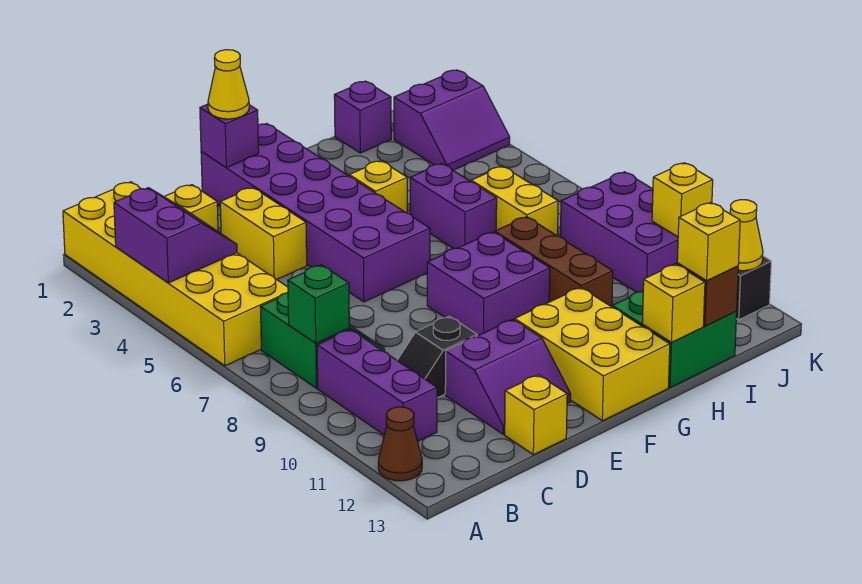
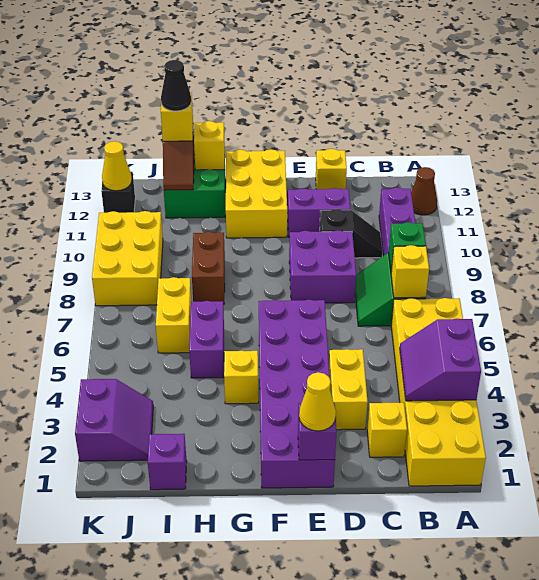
purple brick F8:G9 level 1 -> purple brick D8:E9 level 1
brown brick H8:H10 level 1 -> brown brick H8:H9 level 1
none -> black cone I13 level 4
purple slope J2:K3 level 1 top 2 -> purple slope J2:K3 level 1 top K
purple brick J8:K10 level 1 -> yellow brick J8:K10 level 1
yellow brick K10 level 2 -> yellow brick B7 level 2

